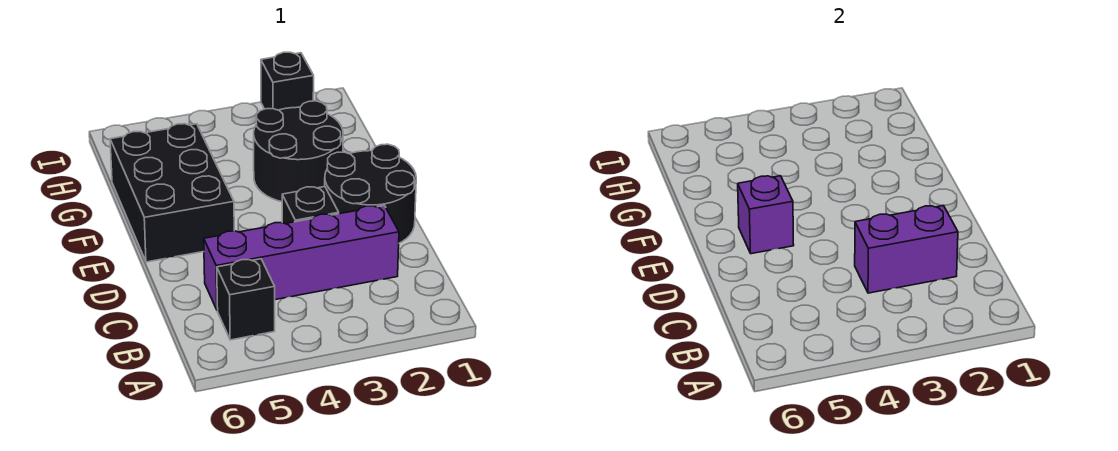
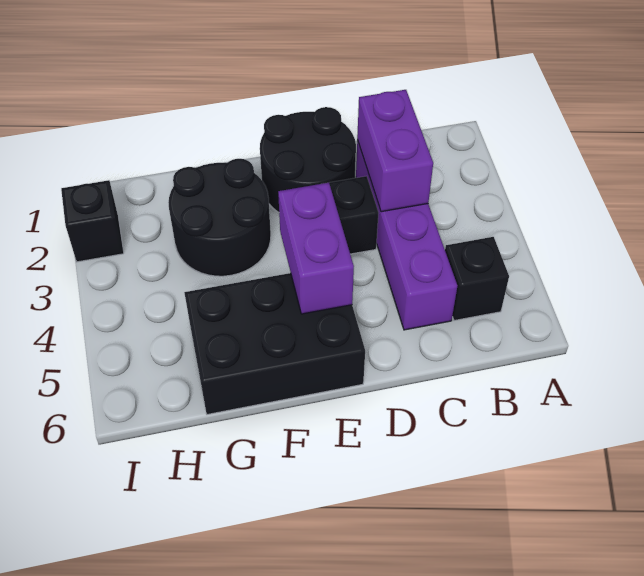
purple brick E5 level 2 -> purple brick E4:E5 level 2

